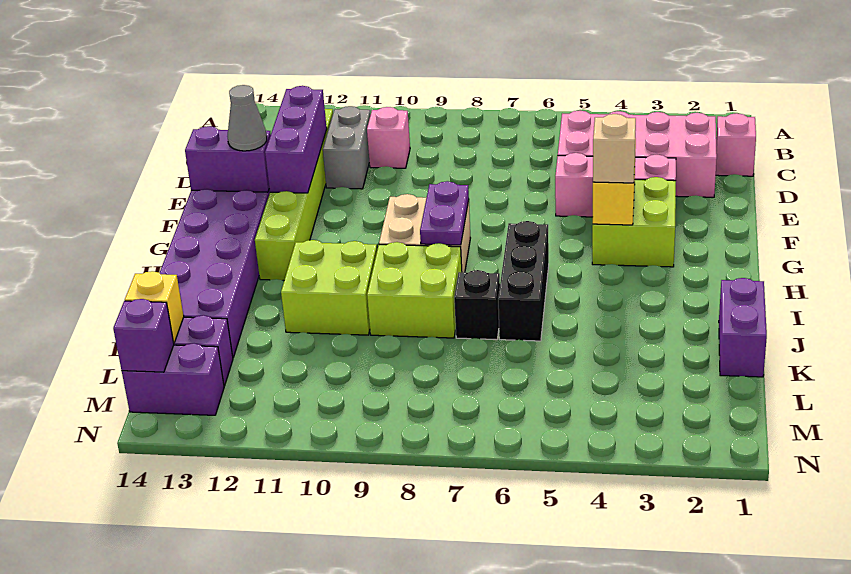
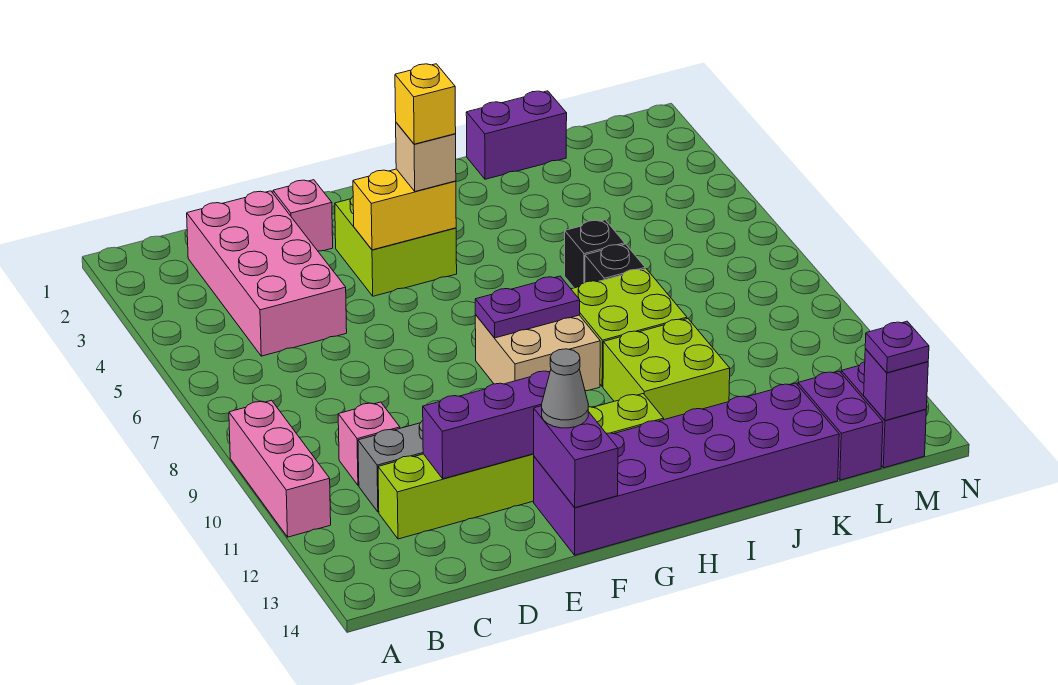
pink brick C1 level 1 -> pink brick E2 level 1
pink brick E3:E5 level 1 -> pink brick A9:A11 level 1
black brick H6:J6 level 1 -> black brick J6 level 1
yellow brick L14 level 2 -> yellow brick G4 level 4
none -> purple plate M14 level 3

